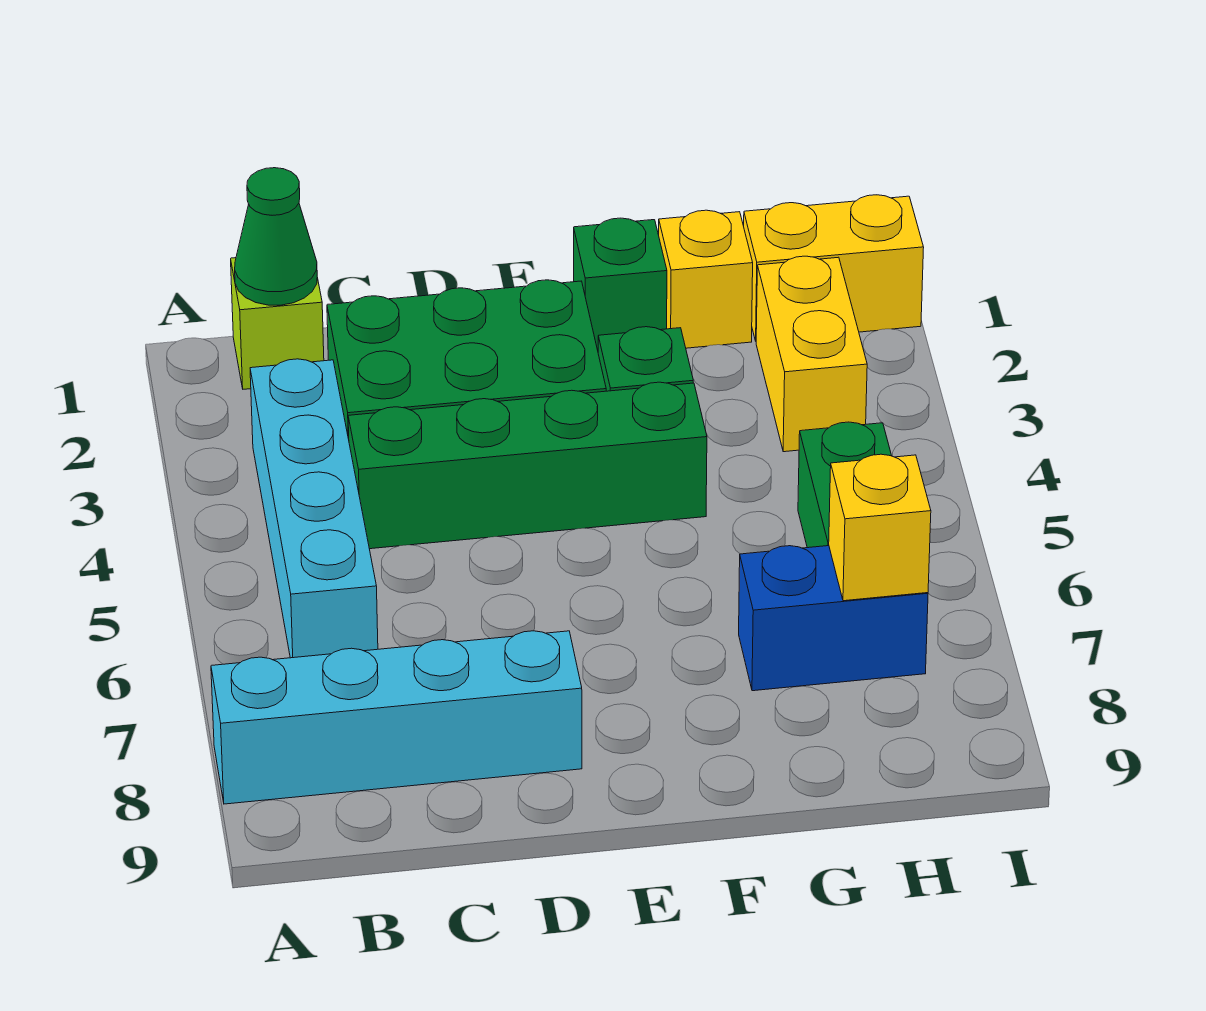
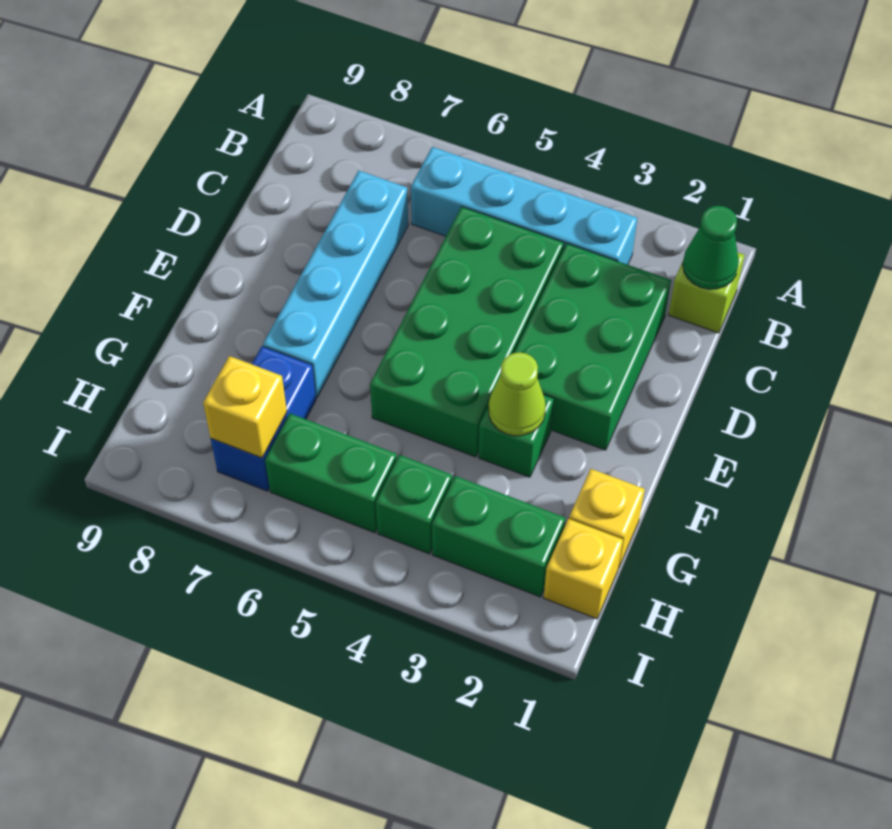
cyan brick A8:D8 level 1 -> cyan brick C7:F7 level 1
green brick C4:F4 level 1 -> green brick C4:F5 level 1
green brick F1 level 1 -> green brick H4 level 1
none -> lime cone F3 level 2
yellow brick H1:I1 level 1 -> yellow brick H1 level 1
yellow brick H2:H3 level 1 -> green brick H2:H3 level 1

